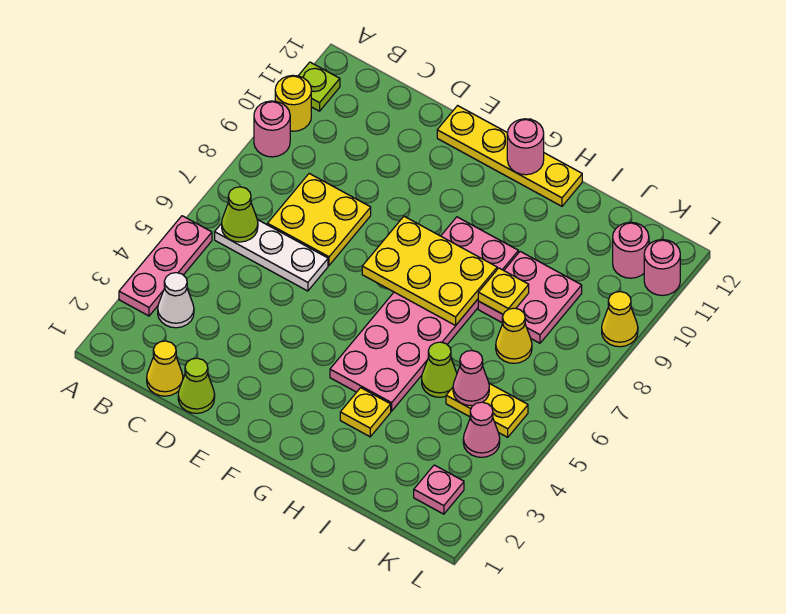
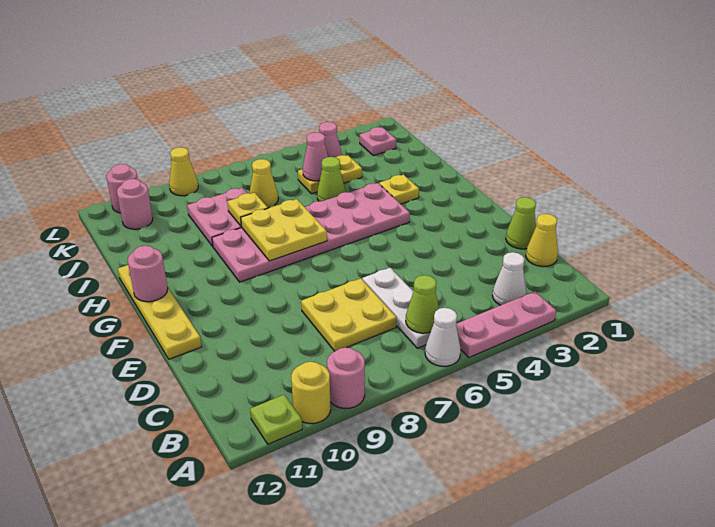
none -> white cone A6 level 1
yellow plate F7:H8 level 2 -> yellow plate G7:H8 level 2
yellow plate J5:K5 level 1 -> yellow plate J4:J5 level 1

